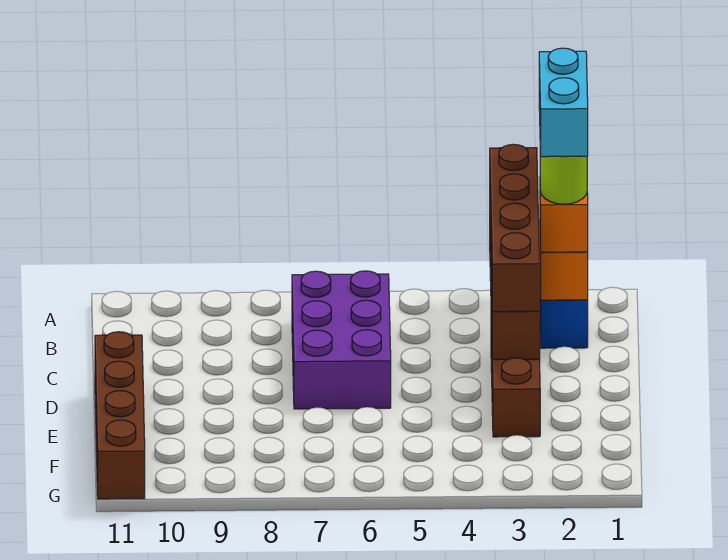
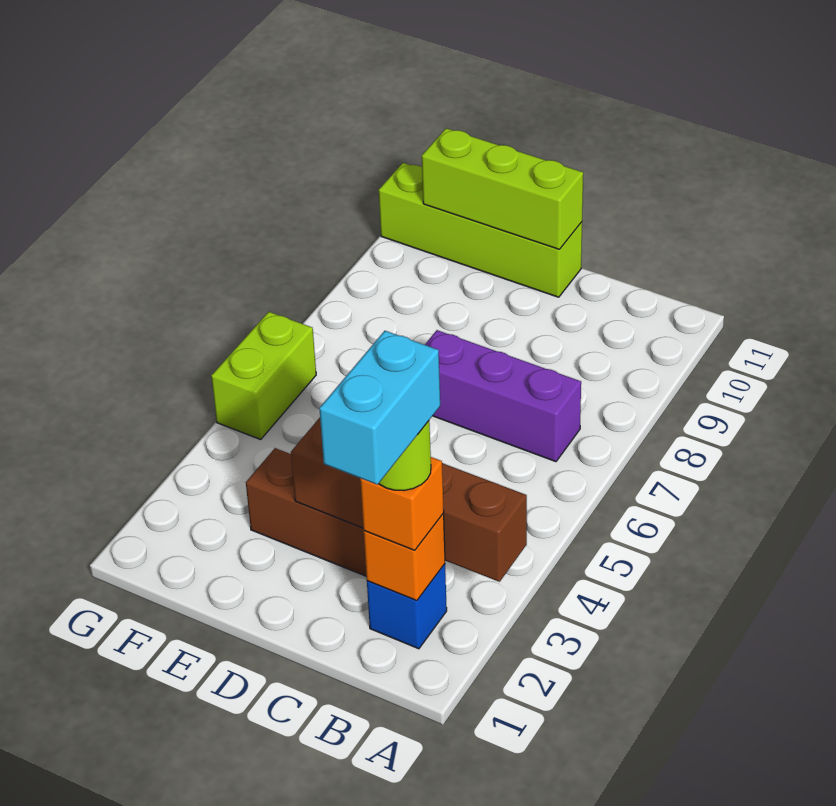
cyan brick A2:B2 level 5 -> cyan brick B1:B2 level 5
brown brick A3:D3 level 3 -> none
purple brick B6:D7 level 1 -> purple brick B7:D7 level 1
brown brick D11:G11 level 1 -> lime brick D11:G11 level 1
none -> lime brick D11:F11 level 2
none -> lime brick G5:G6 level 1

